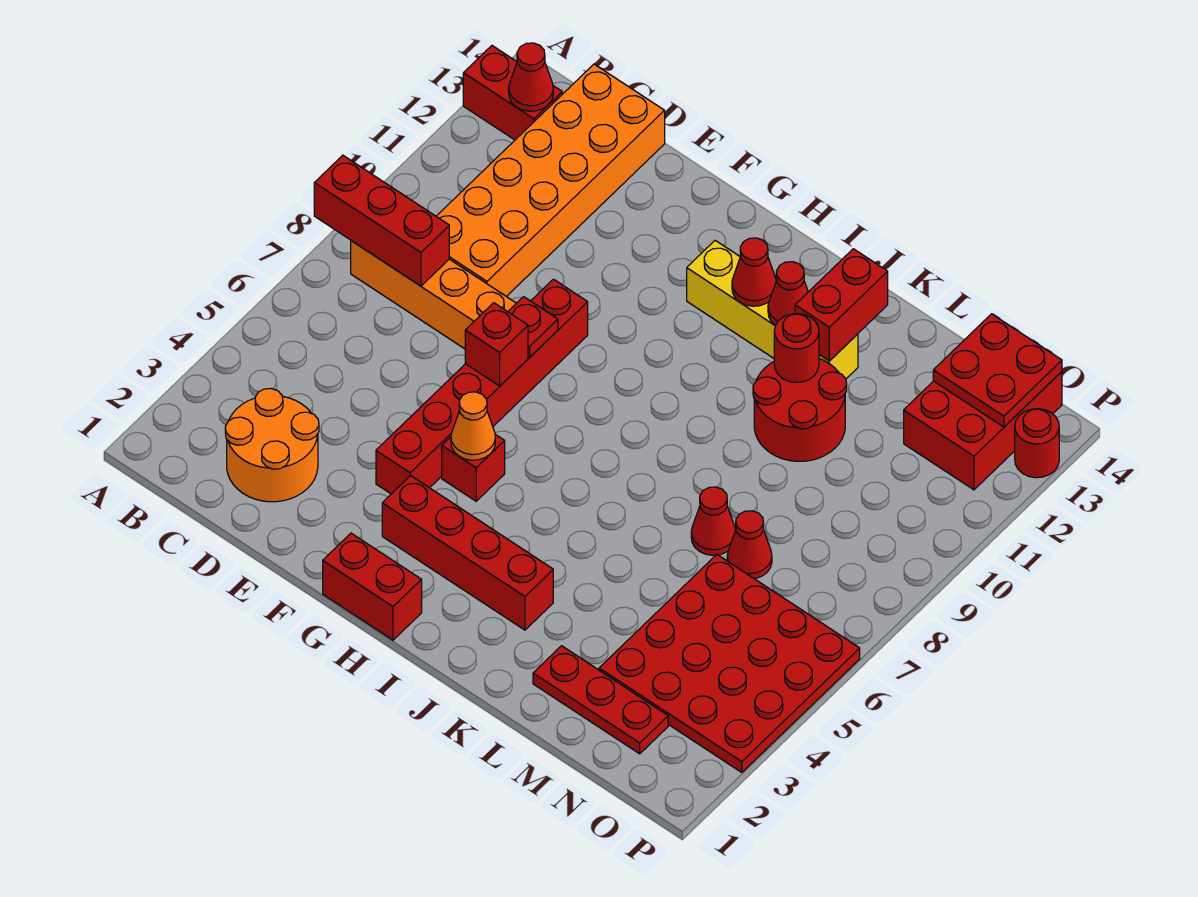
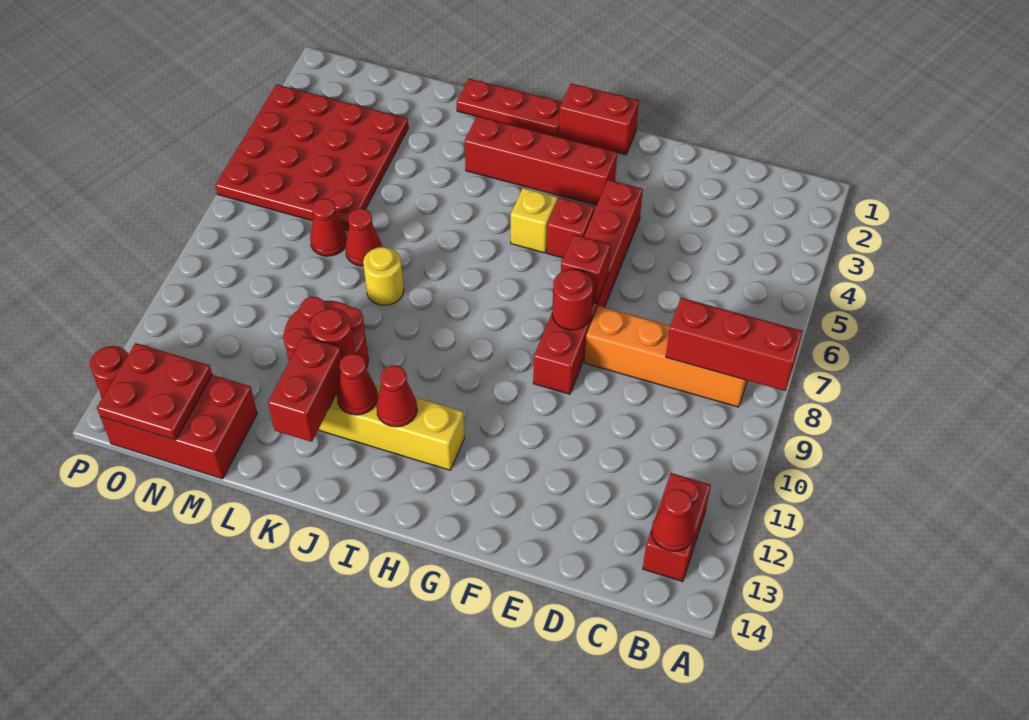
red brick A13:B13 level 1 -> red brick B12:B13 level 1
orange round brick C2:D3 level 1 -> none
orange brick C9:D14 level 1 -> none
red plate F8 level 2 -> red round brick F8 level 2
orange cone G5 level 2 -> none
none -> yellow brick H5 level 1
none -> yellow round brick K8 level 1
red plate L2:N2 level 1 -> red plate I1:K1 level 1
red brick N12:O14 level 1 -> red brick M13:O14 level 1

